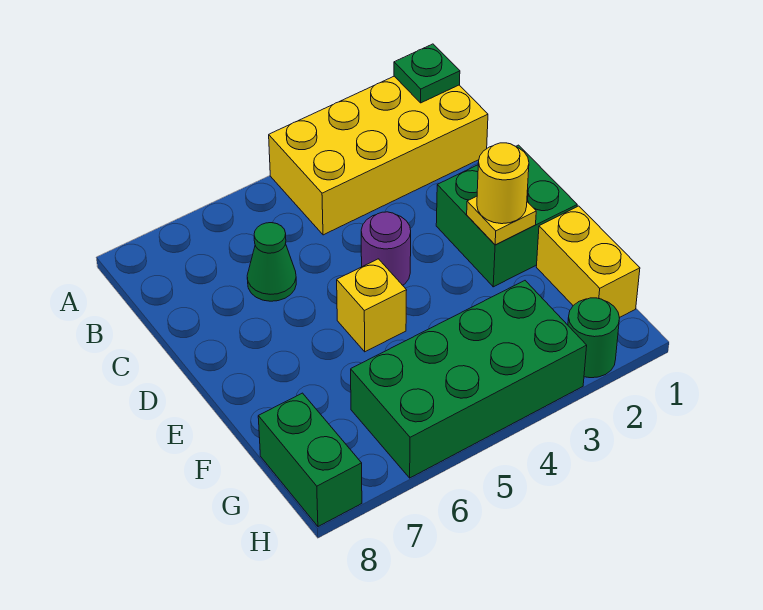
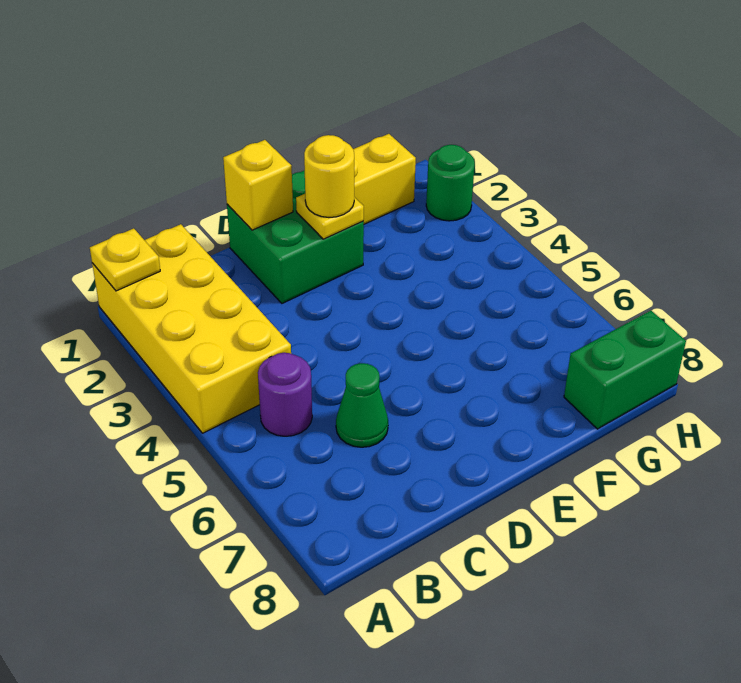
green plate A1 level 2 -> yellow plate A1 level 2
purple round brick D4 level 1 -> purple round brick B5 level 1
yellow brick E5 level 1 -> yellow brick D1 level 2
green brick G3:H6 level 1 -> none

